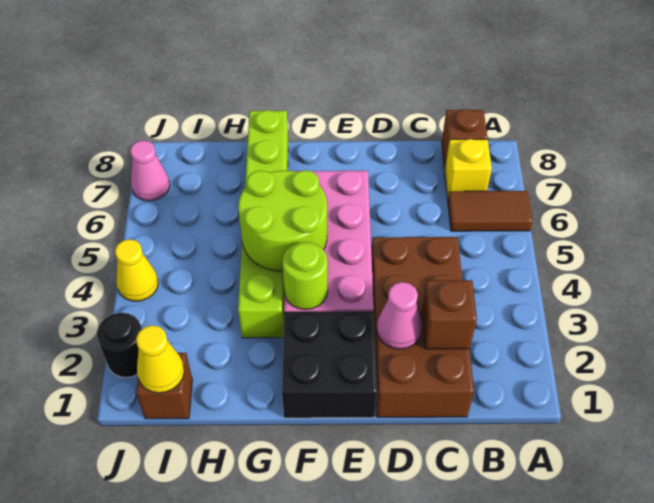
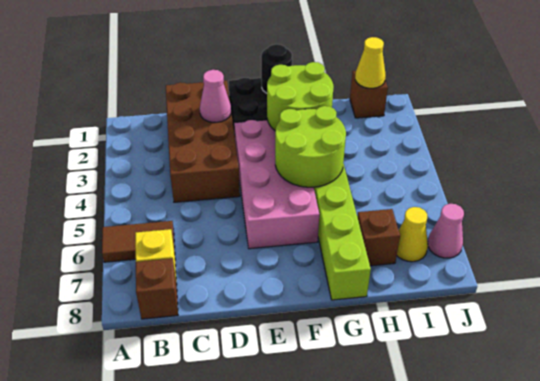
brown brick C2 level 2 -> brown brick H7 level 1
lime round brick F3 level 2 -> lime round brick F2:G3 level 2
black round brick J2 level 1 -> black round brick F1 level 2
yellow cone J4 level 1 -> yellow cone I7 level 1

